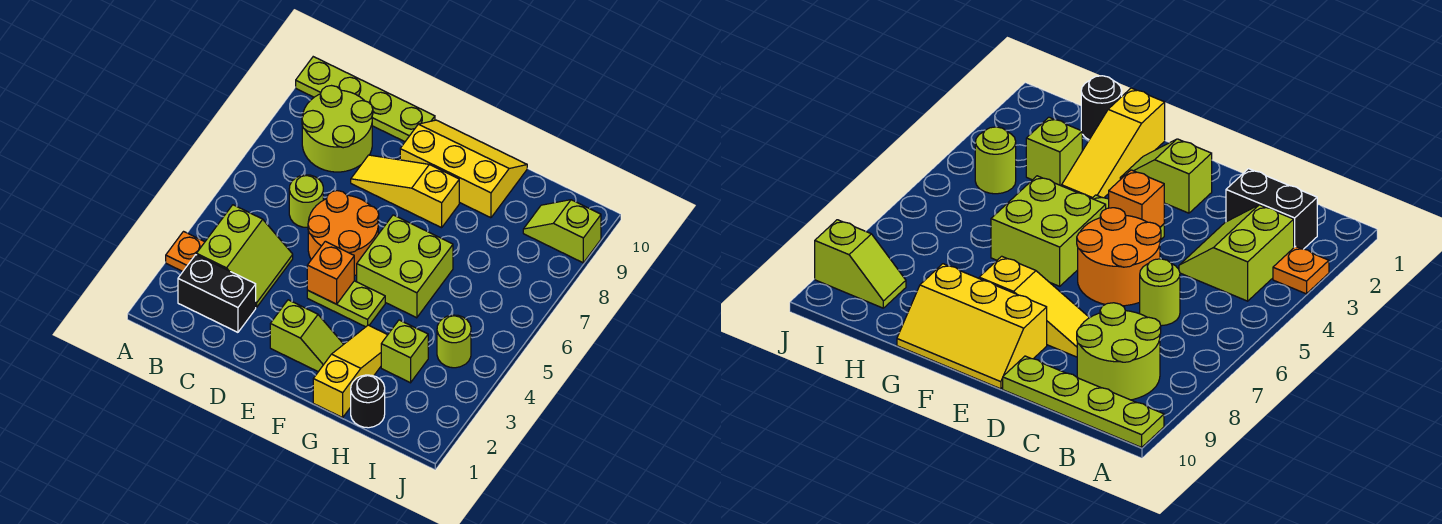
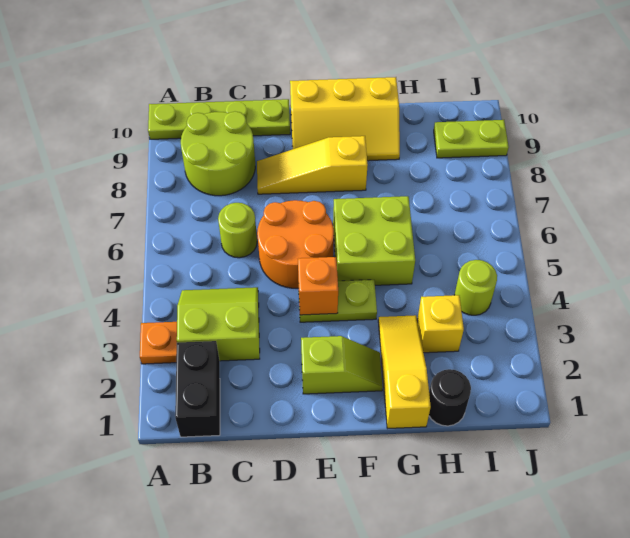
black brick B2:C2 level 1 -> black brick B1:B2 level 1
lime slope B3:C4 level 1 top B -> lime slope B3:C4 level 1 top 3
yellow slope E9:G10 level 1 top 9 -> yellow slope E9:G10 level 1 top 10
lime brick H3 level 1 -> yellow brick H3 level 1
lime slope I9:J9 level 1 top J -> lime plate I9:J9 level 1

